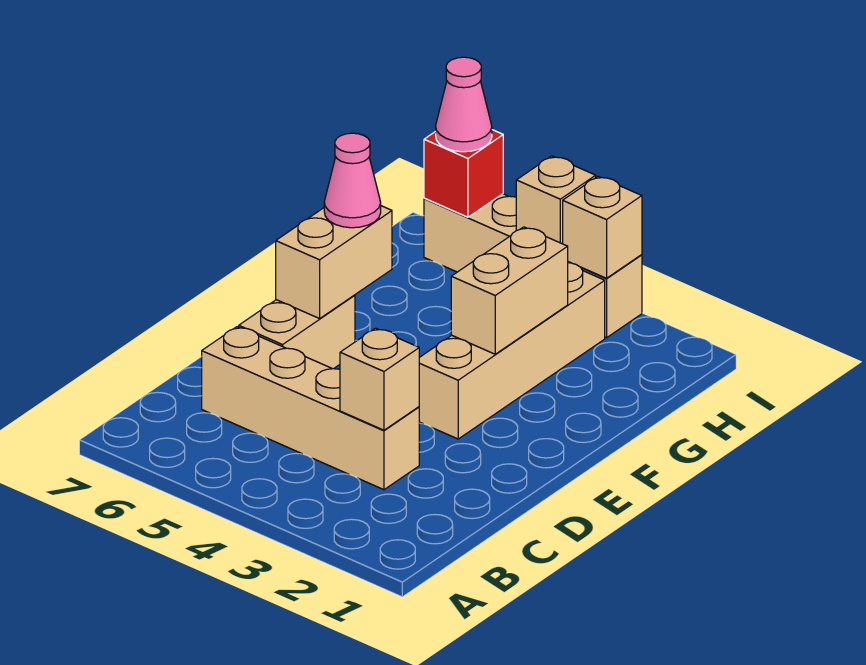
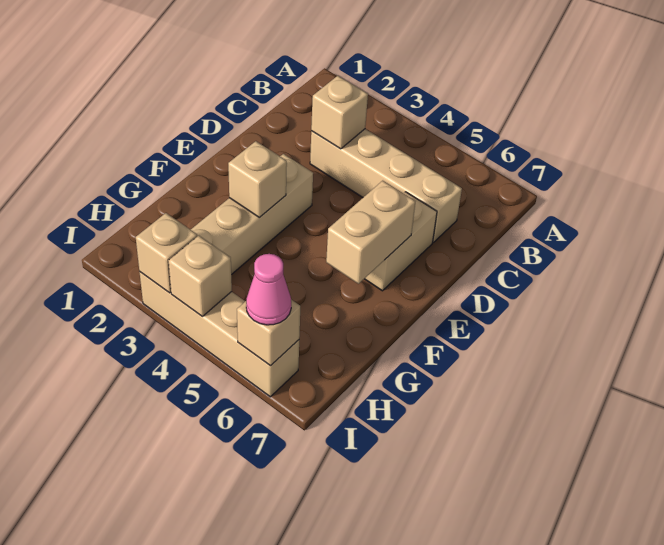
tan brick F3:G3 level 2 -> tan brick F3 level 2
pink cone F6 level 3 -> none
red brick I6 level 2 -> tan brick I6 level 2

